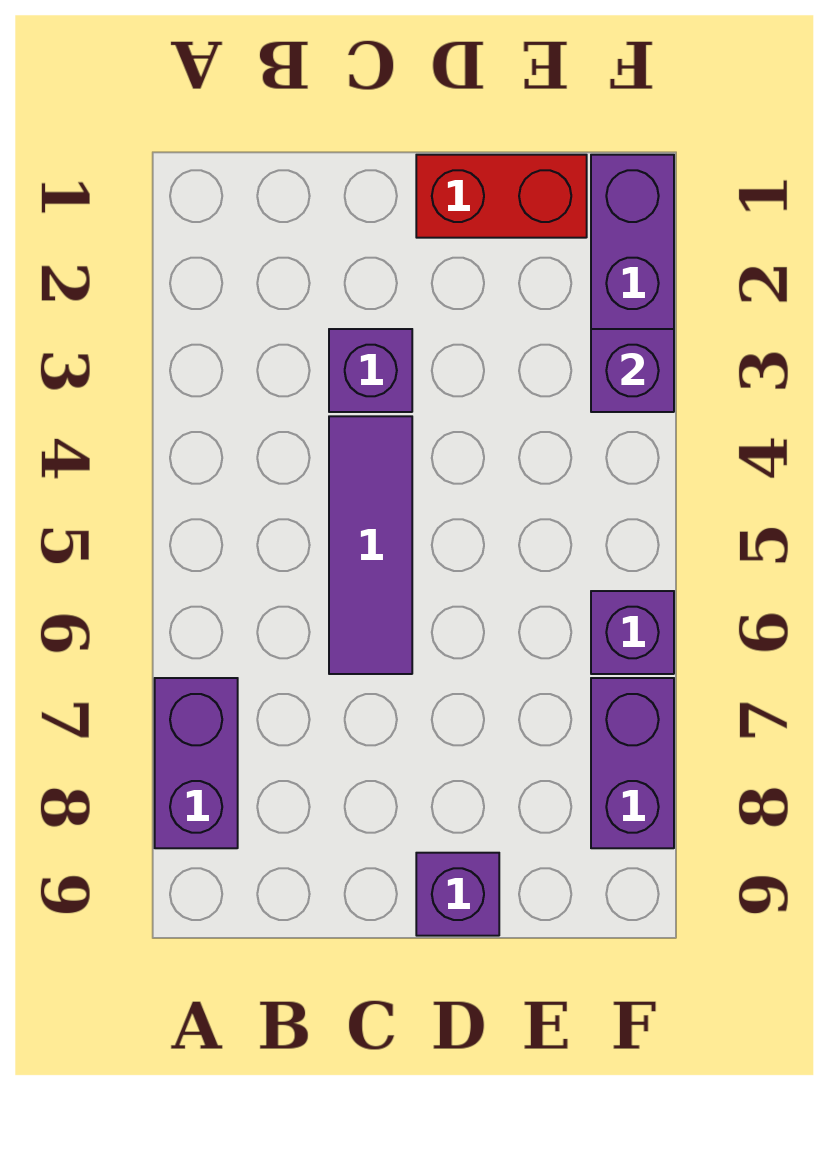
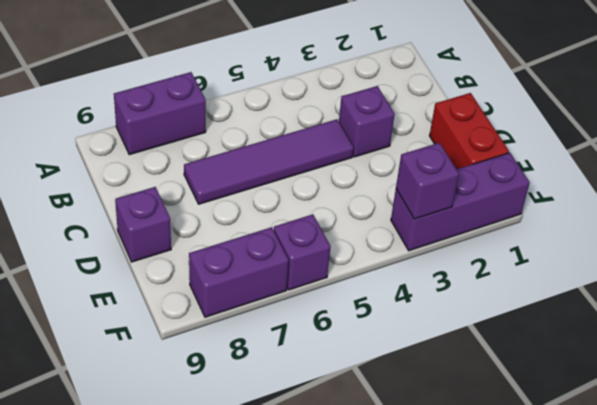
purple tile C4:C6 level 1 -> purple tile C4:C7 level 1

